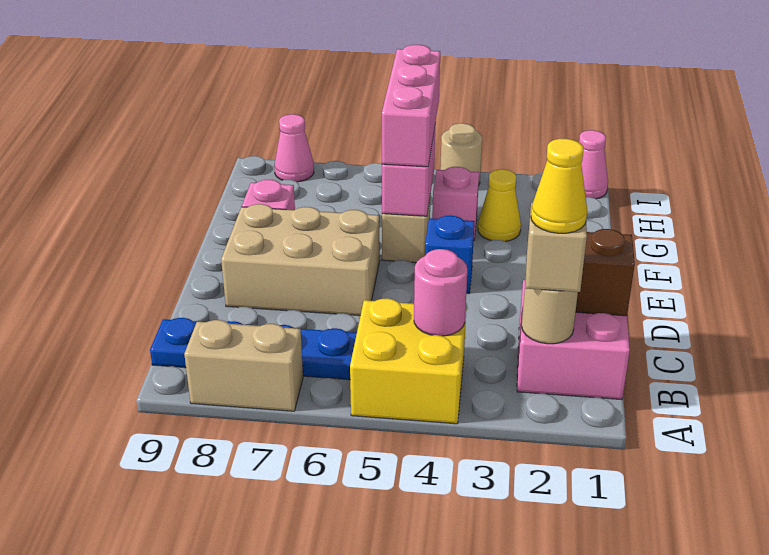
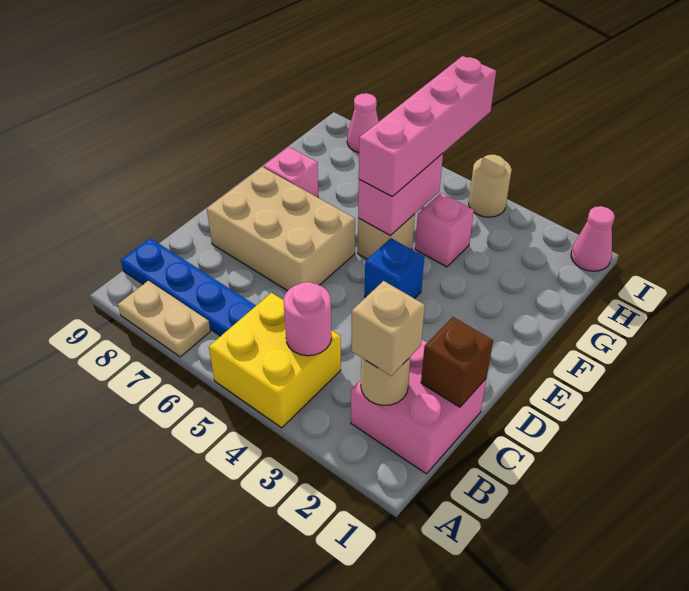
tan brick A7:A8 level 1 -> tan plate A7:A8 level 1
yellow cone B2 level 4 -> none
pink brick F5:H5 level 3 -> pink brick F5:I5 level 3
yellow cone G3 level 1 -> none

